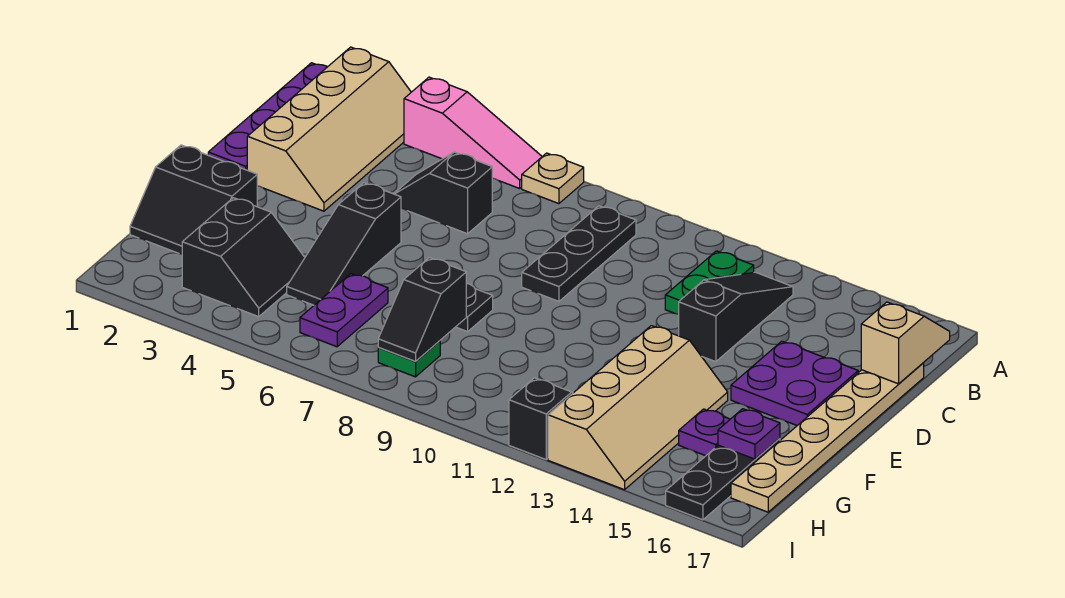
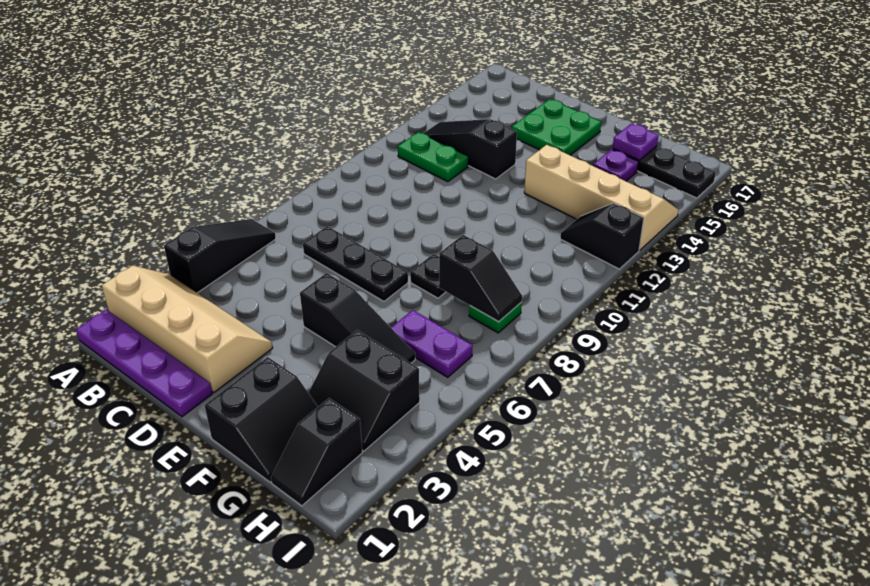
pink slope A4:A6 level 1 top 4 -> black slope A4:A6 level 1 top 4
tan plate A7 level 1 -> none
black plate B9:D9 level 1 -> black plate C7:E7 level 1
tan slope B17:C17 level 2 top C -> none
black slope C5:C6 level 1 top 6 -> black slope H1:H2 level 1 top 2
tan plate C17:H17 level 1 -> none
purple plate D15:E16 level 1 -> green plate D15:E16 level 1
black slope G3:H4 level 1 top 3 -> black slope G3:H4 level 1 top 4

